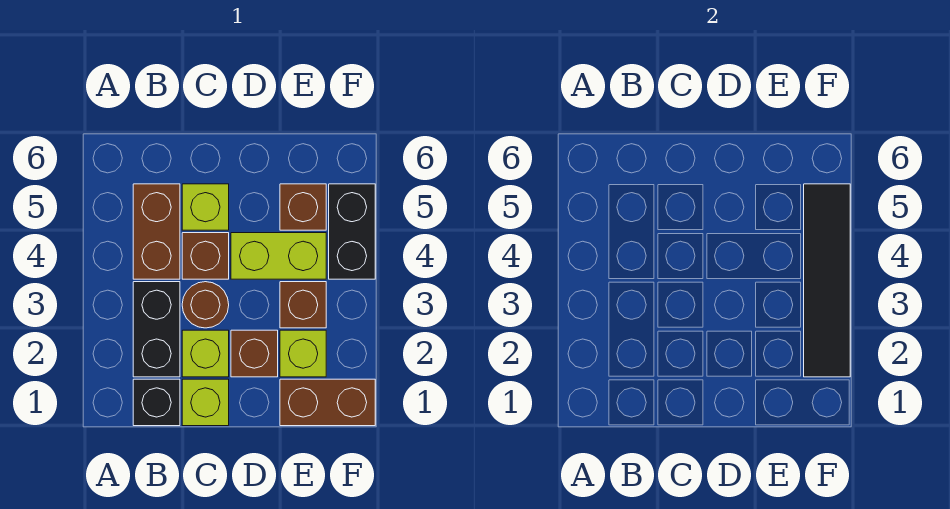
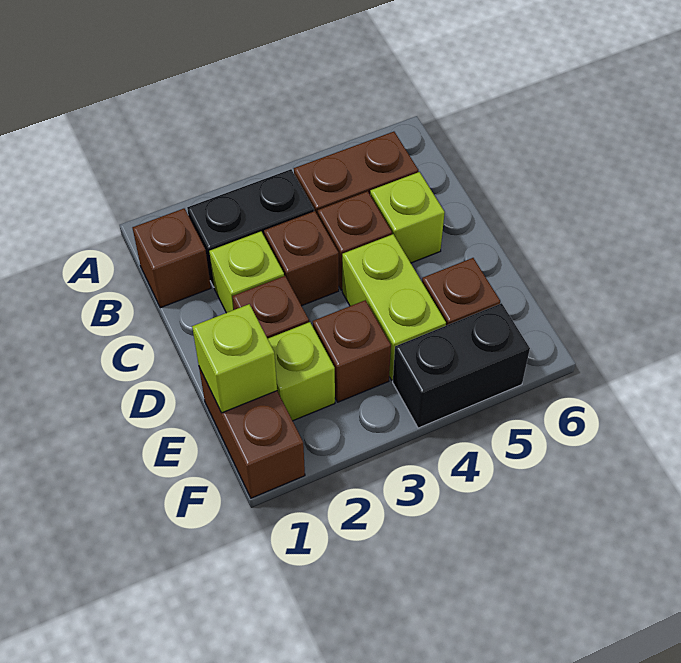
black brick B1 level 1 -> brown brick B1 level 1
lime brick C1 level 1 -> lime brick E1 level 2
brown round brick C3 level 1 -> brown brick C3 level 1
black tile F2:F5 level 2 -> none

